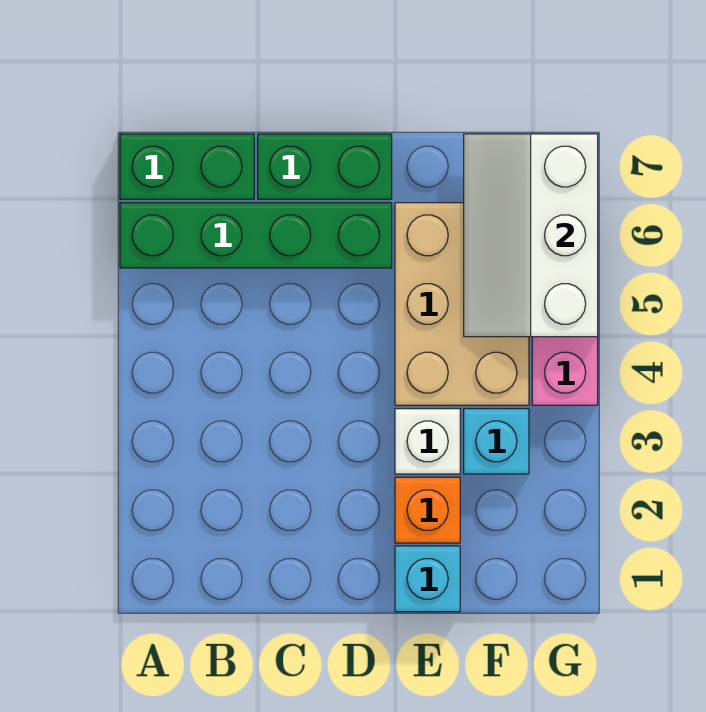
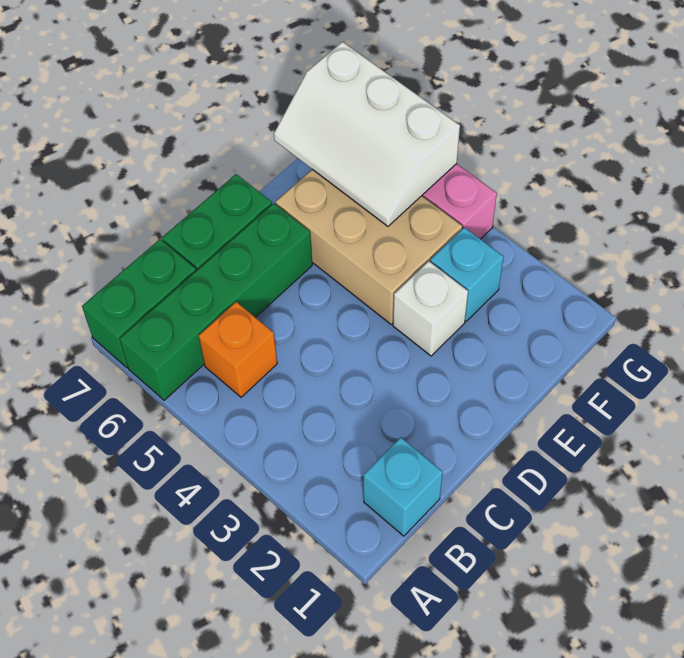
cyan brick E1 level 1 -> cyan brick B1 level 1
orange brick E2 level 1 -> orange brick B5 level 1

